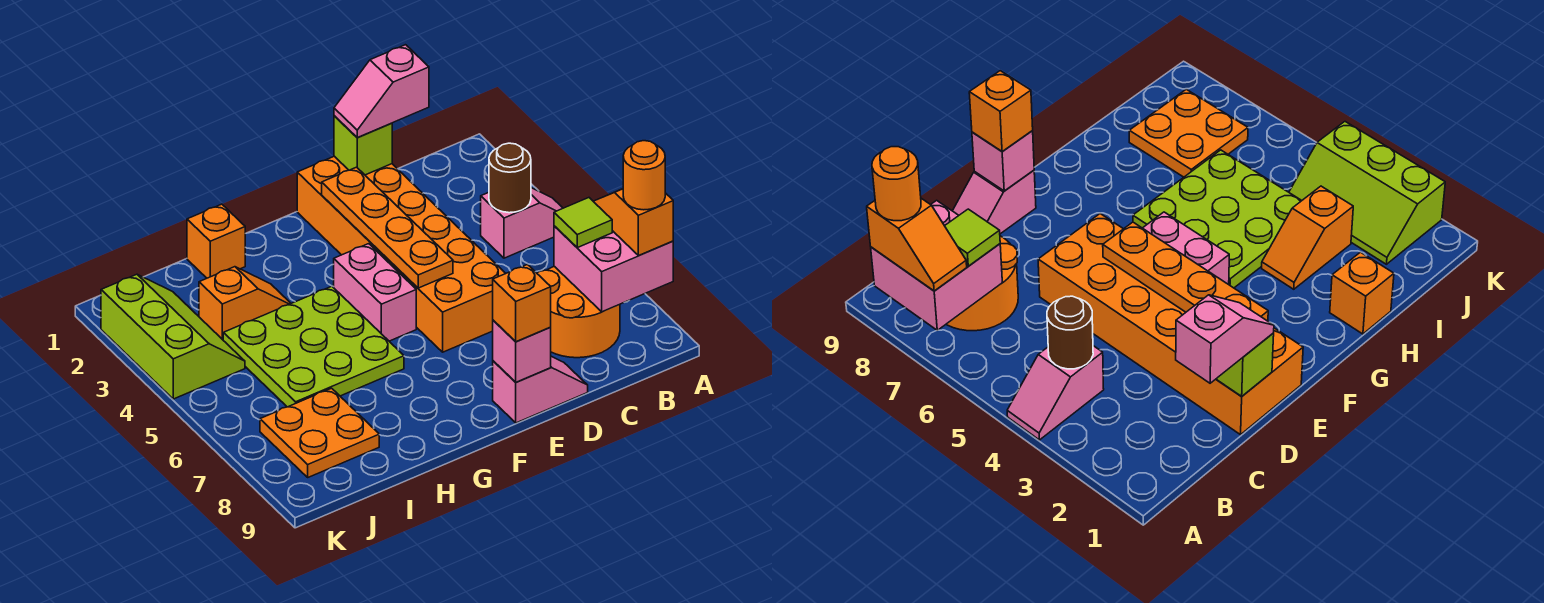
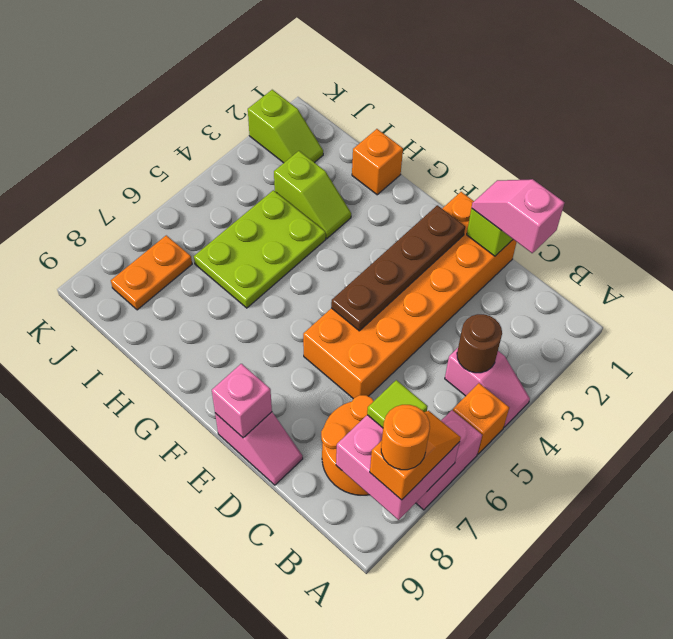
orange plate E2:E5 level 2 -> brown plate E2:E5 level 2
orange brick E9 level 3 -> orange brick A5 level 1
pink brick F4:F5 level 1 -> pink brick A6:A7 level 1
lime plate G4:I6 level 1 -> lime plate H4:I6 level 1
orange slope H3:I3 level 1 top I -> lime slope H3:I3 level 1 top I
orange plate I7:J8 level 1 -> orange plate J7:J8 level 1
lime slope J2:K4 level 1 top K -> lime slope J2:K2 level 1 top K

